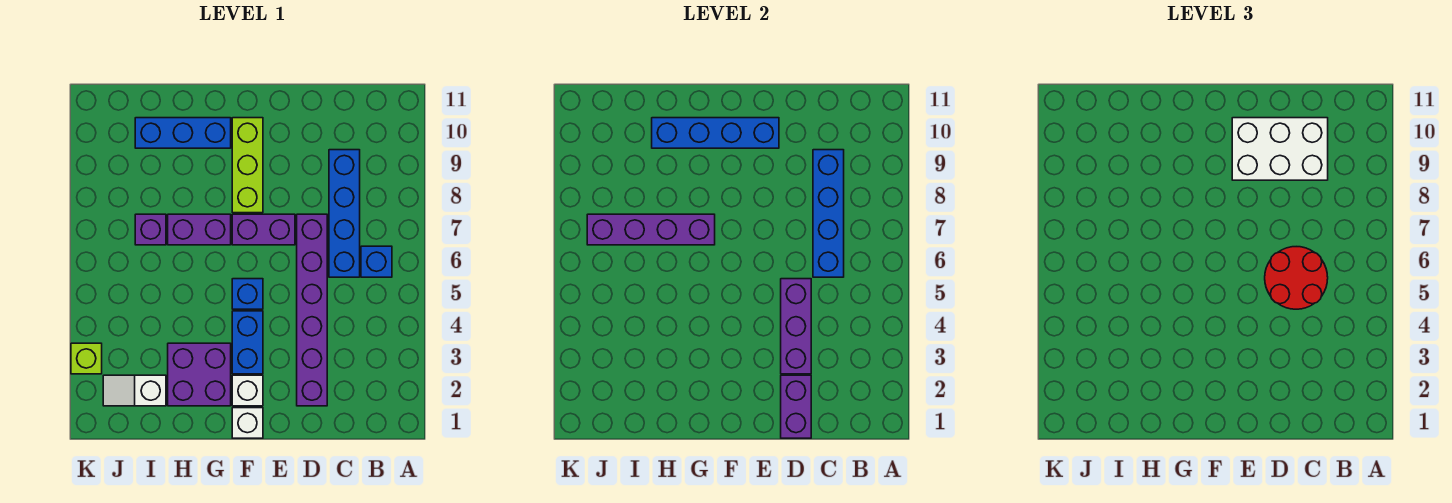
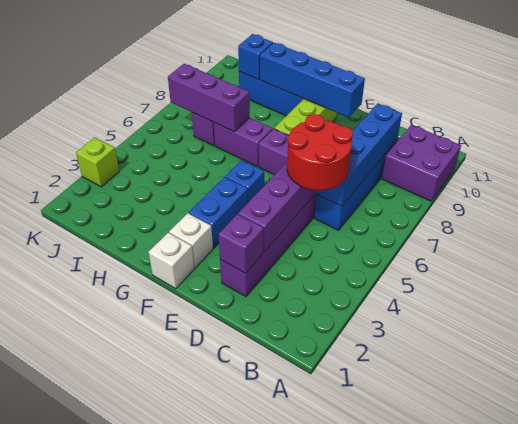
blue brick B6 level 1 -> blue brick I10 level 2
white brick C9:E10 level 3 -> none
purple brick D1:D2 level 2 -> purple brick D2 level 2
purple brick G2:H3 level 1 -> purple brick A9:B10 level 1
purple brick G7:J7 level 2 -> purple brick H7:J7 level 2
white slope I2:J2 level 1 top I -> none

